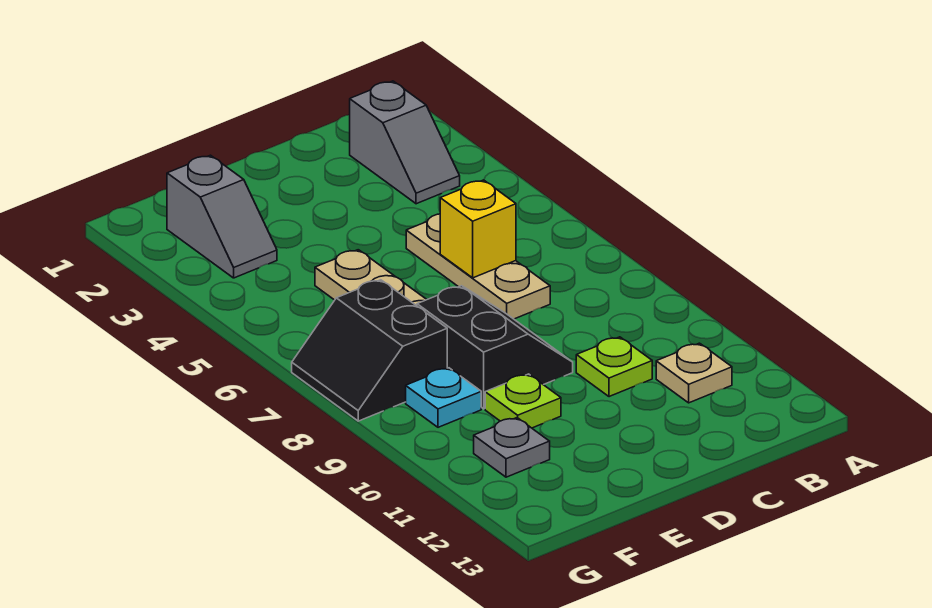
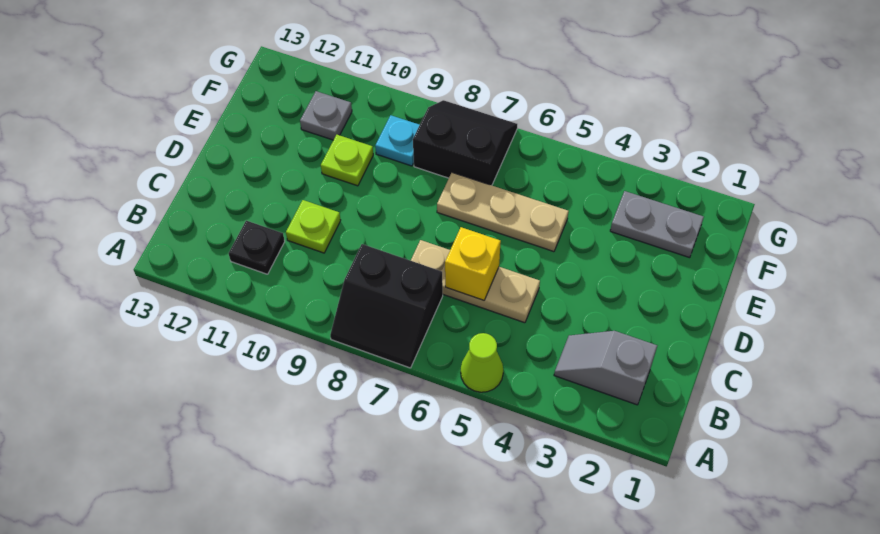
none -> lime cone A5 level 1
tan plate B11 level 1 -> black plate B11 level 1
black slope D8:E9 level 1 top E -> black slope A7:B8 level 1 top B
grey slope F2:F3 level 1 top 2 -> grey plate F2:F3 level 1

